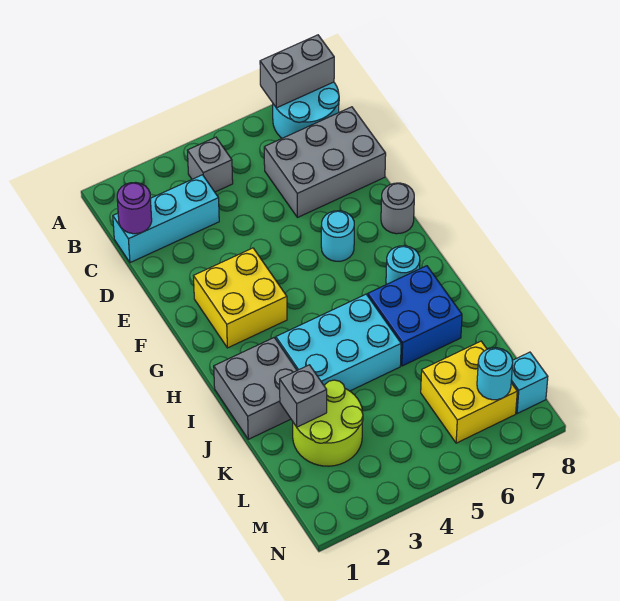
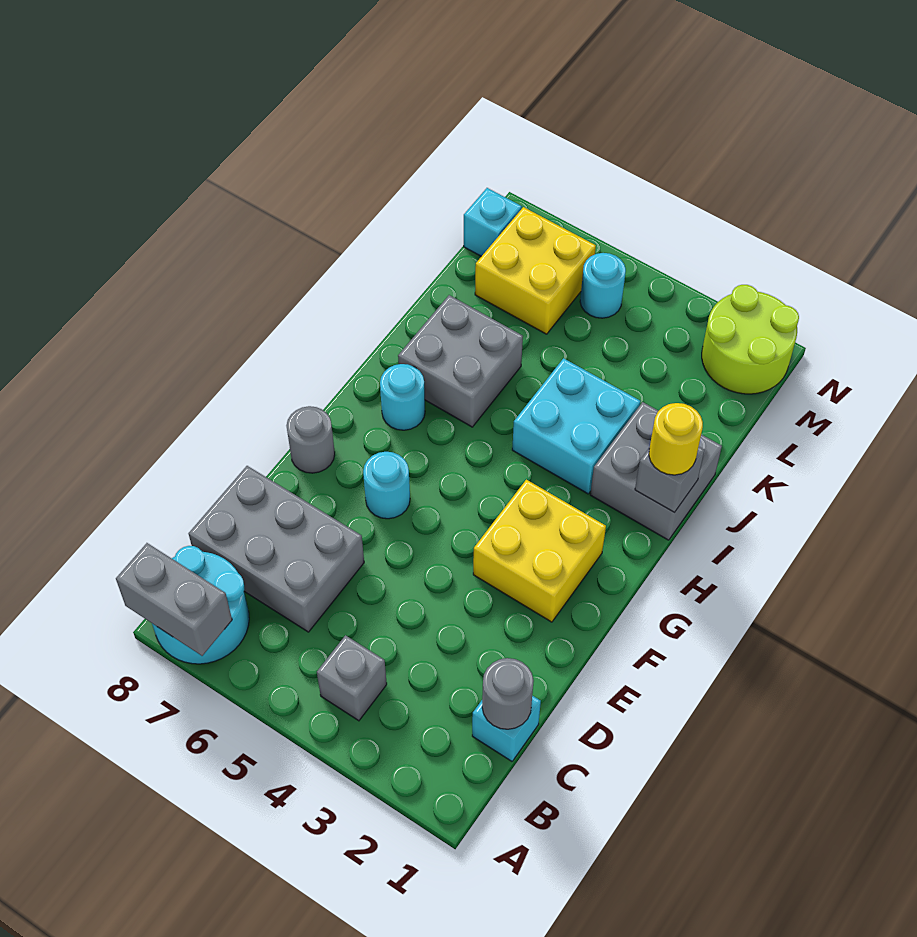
cyan brick C1:C3 level 1 -> cyan brick C1 level 1
purple round brick C1 level 2 -> grey round brick C1 level 2
none -> yellow round brick I1 level 3
cyan brick I3:J5 level 1 -> cyan brick I3:J4 level 1
blue brick I6:J7 level 1 -> grey brick I6:J7 level 1
lime round brick K2:L3 level 1 -> lime round brick M1:N2 level 1
grey brick K2 level 2 -> grey brick I1 level 2
cyan round brick M7 level 2 -> cyan round brick M5 level 1

